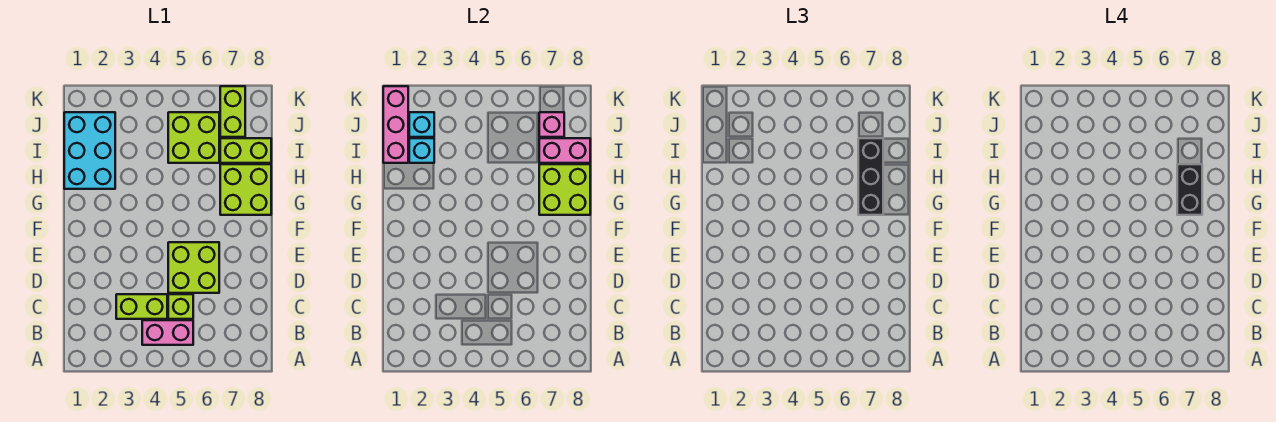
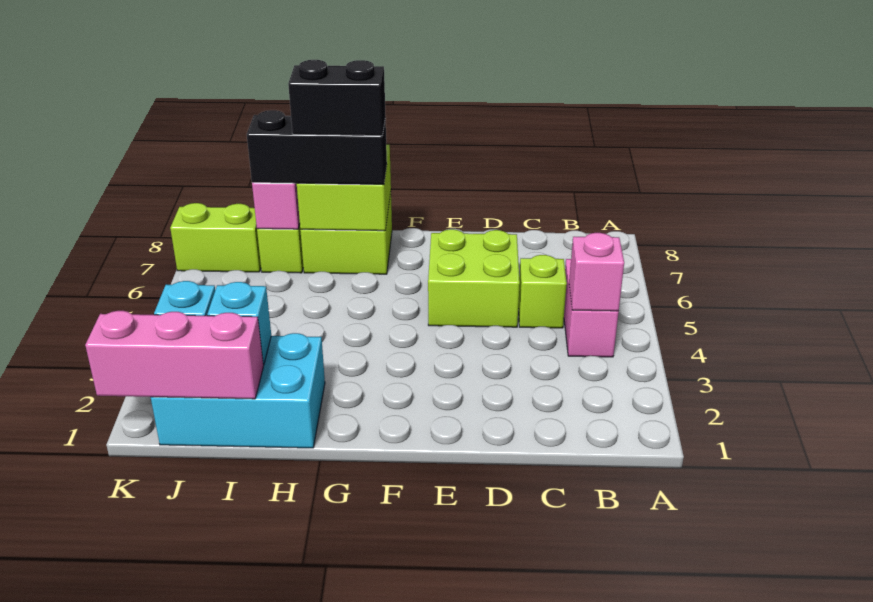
lime brick C3:C4 level 1 -> none
lime brick I5:J6 level 1 -> none
pink brick J7 level 2 -> pink brick B4 level 2

